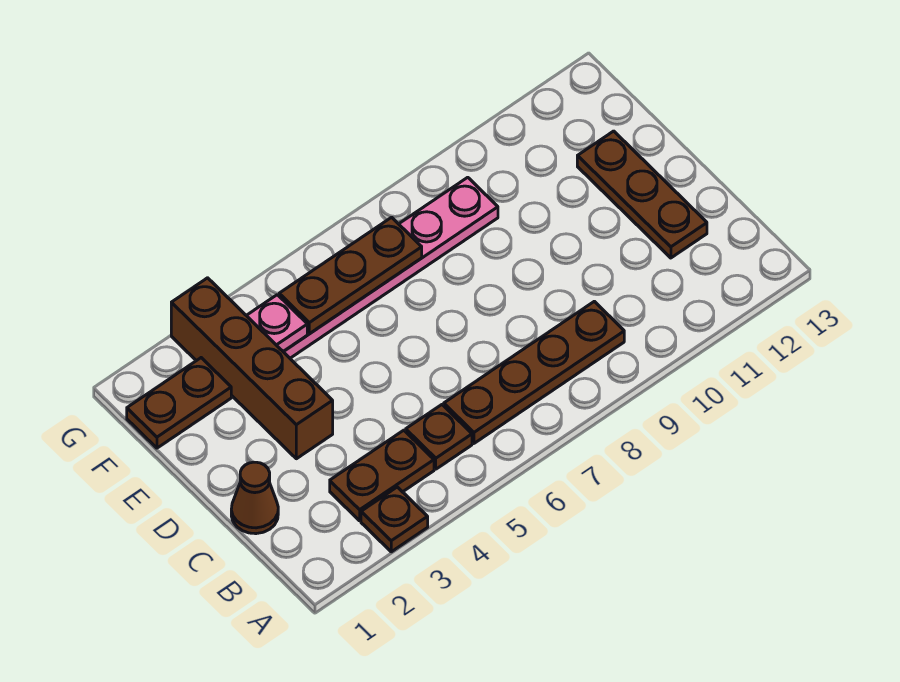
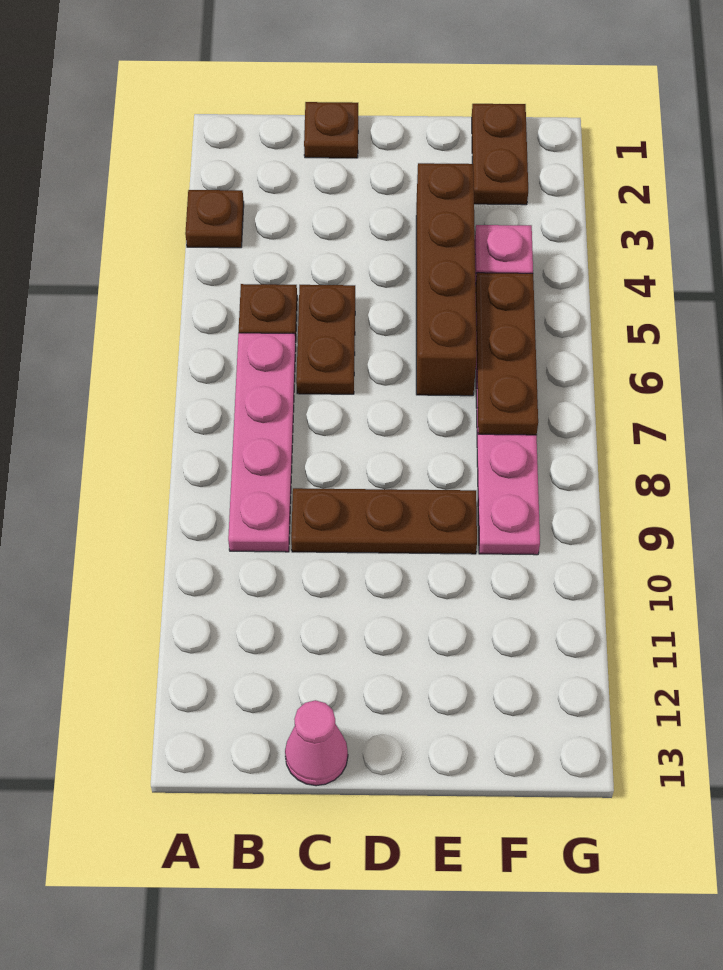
brown plate B3:B4 level 1 -> brown plate C5:C6 level 1
brown plate B6:B9 level 1 -> pink plate B6:B9 level 1
brown cone C1 level 1 -> brown plate C1 level 1
brown plate C12:E12 level 1 -> brown plate C9:E9 level 1
none -> pink cone C13 level 1
brown brick D3:G3 level 1 -> brown brick E3:E6 level 1

